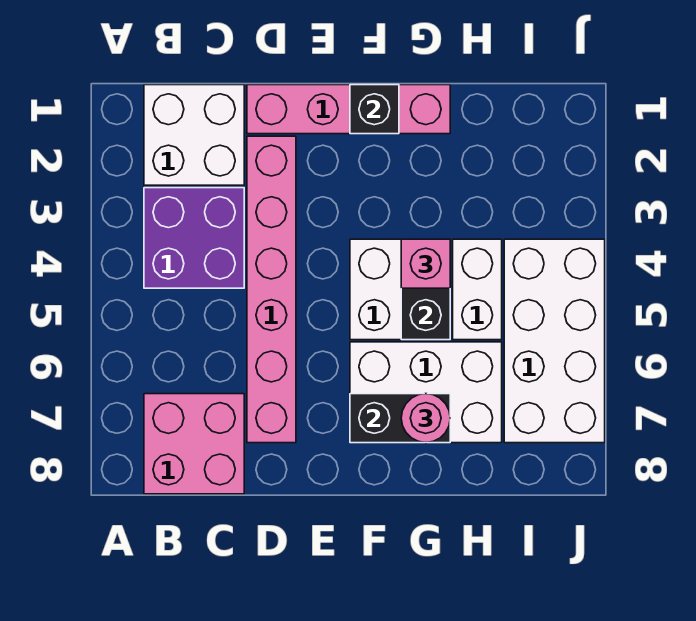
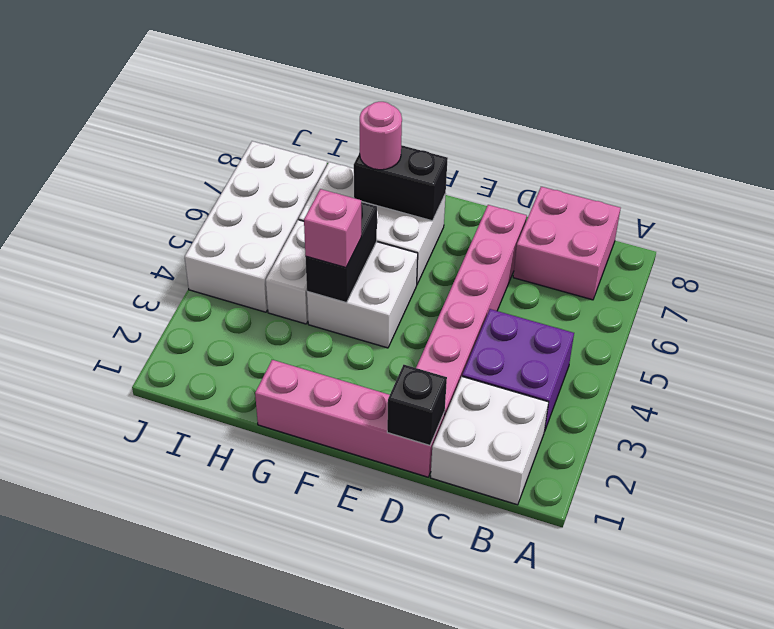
black brick F1 level 2 -> black brick D1 level 2

